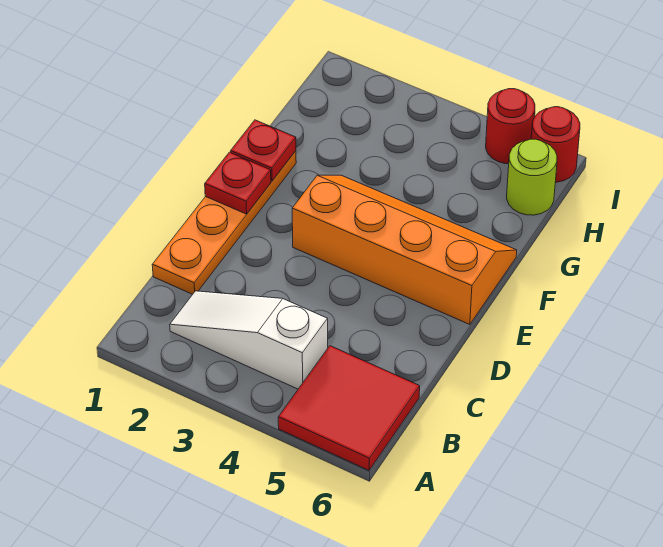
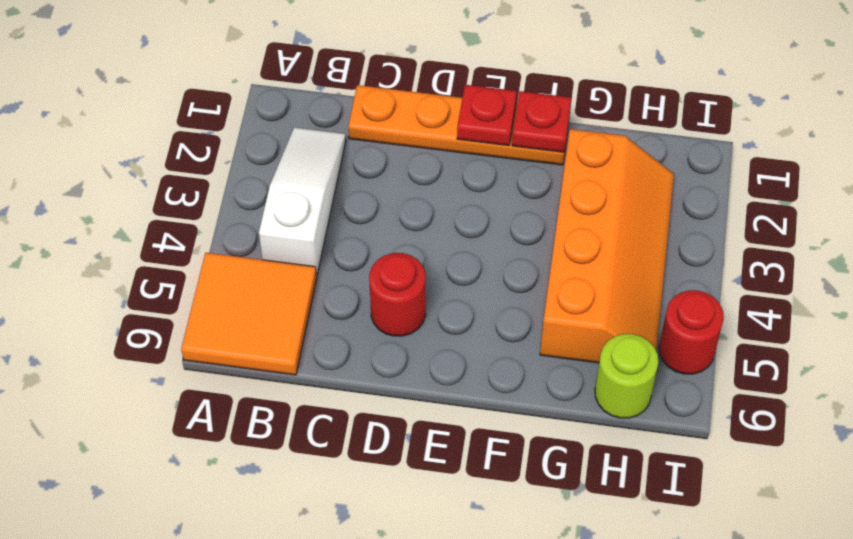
red tile A5:B6 level 1 -> orange tile A5:B6 level 1
orange slope E3:F6 level 1 top E -> orange slope G2:H5 level 1 top G
red round brick I6 level 1 -> red round brick D5 level 1

